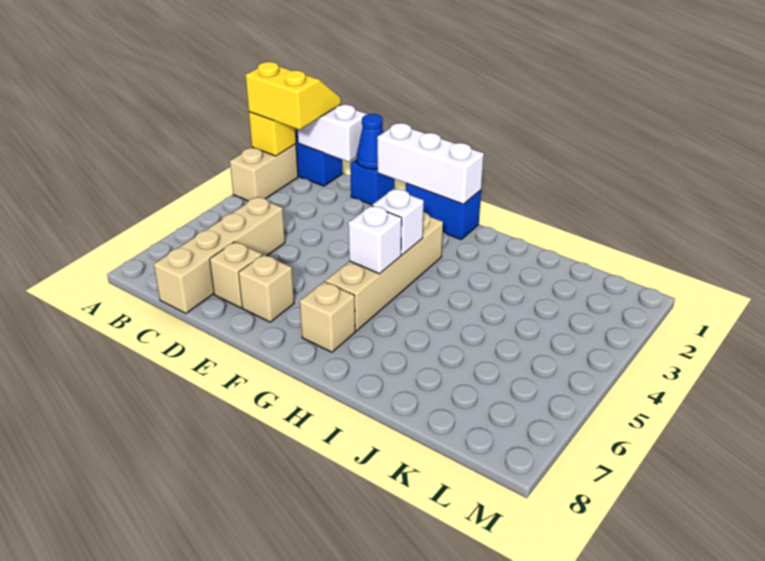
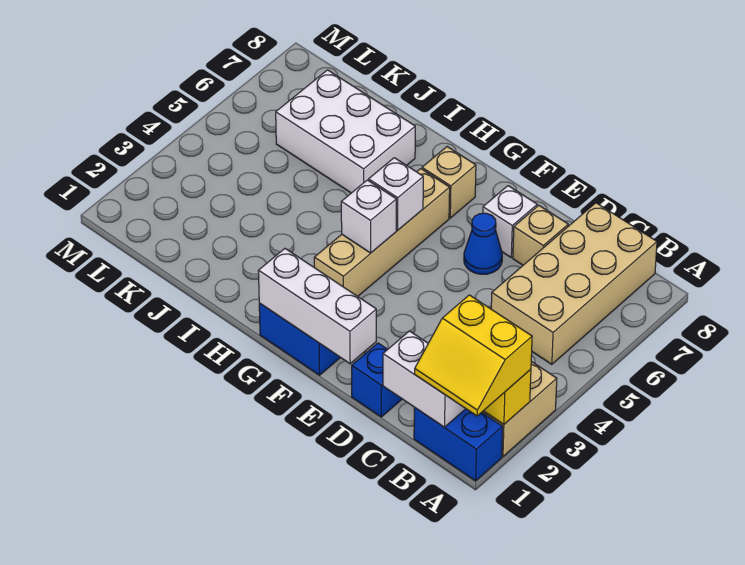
tan brick C5:C8 level 1 -> tan brick B5:C8 level 1
blue cone D1 level 2 -> blue cone E6 level 1
tan brick E7 level 1 -> white brick E7 level 1
none -> white brick I6:K7 level 1

